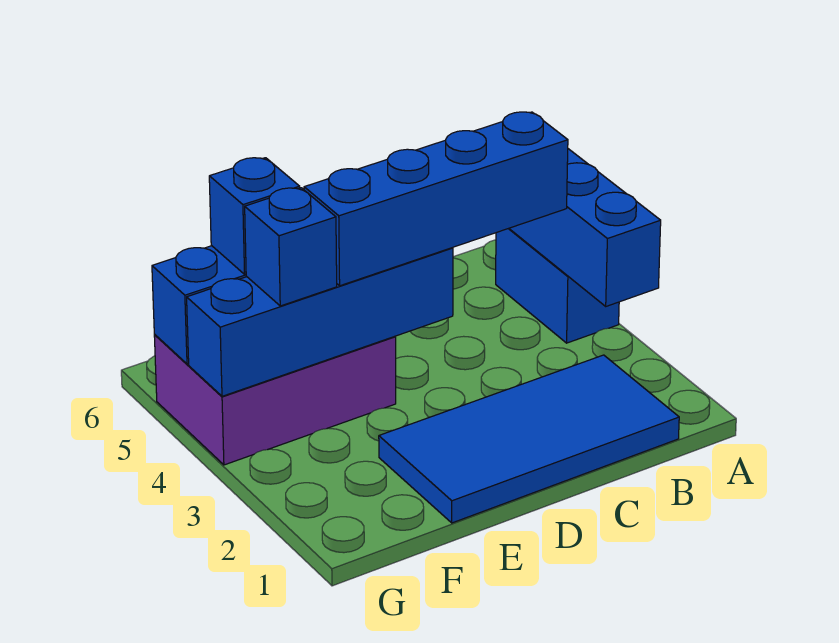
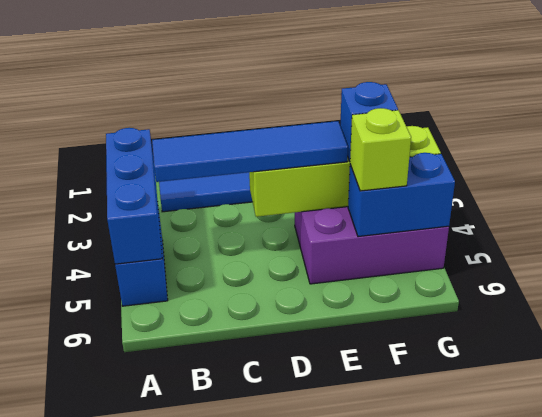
blue brick B4:E4 level 3 -> blue tile B4:E4 level 3
blue brick D4:G4 level 2 -> lime brick D4:G4 level 2
blue brick F5 level 3 -> lime brick F5 level 3

